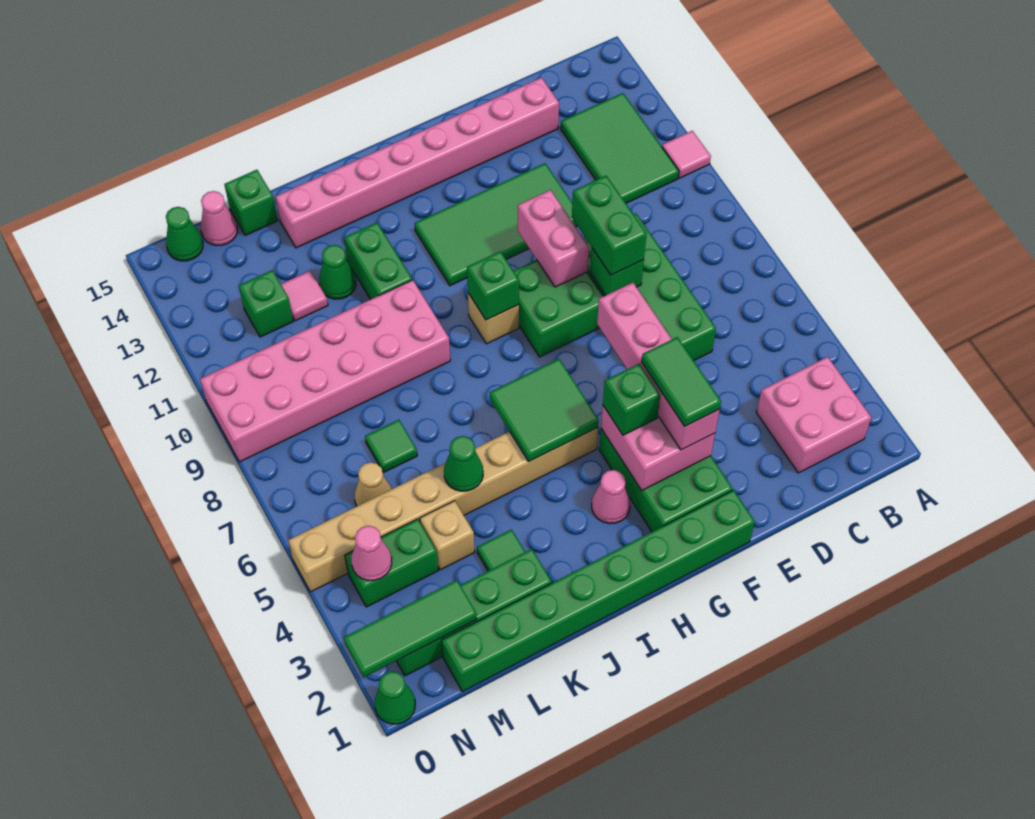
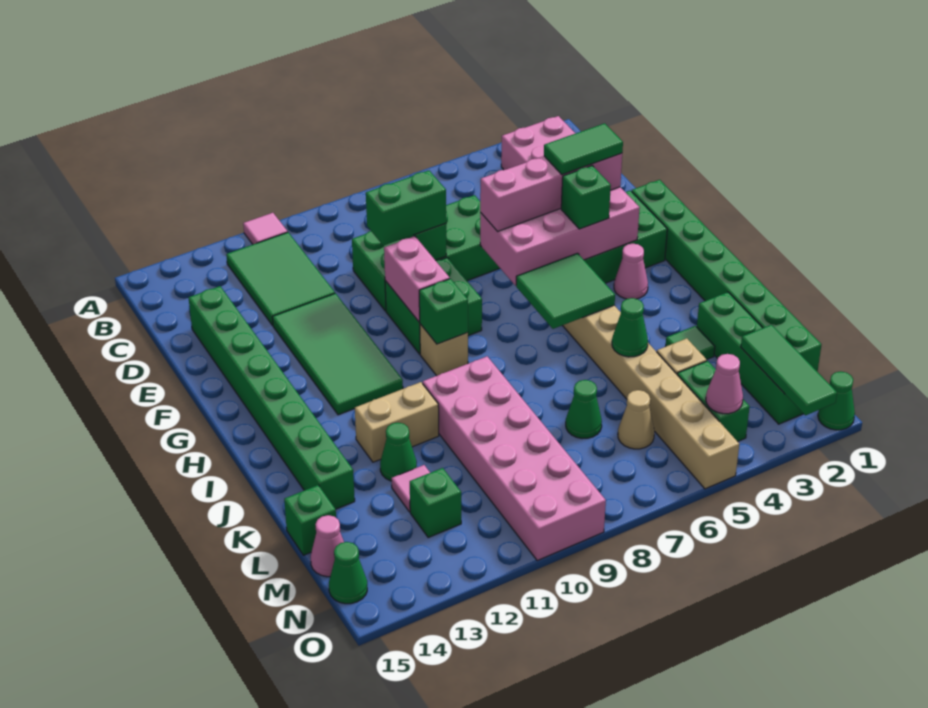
green tile B11:C13 level 1 -> green tile B11:D12 level 1
pink brick D14:K14 level 1 -> green brick D14:K14 level 1
pink brick F3:G4 level 2 -> pink brick F3:G6 level 2
pink brick F9:F10 level 2 -> pink brick F9:G9 level 2
green brick J11:J12 level 1 -> tan brick J11:J12 level 1
green tile L7 level 1 -> green cone L7 level 1

